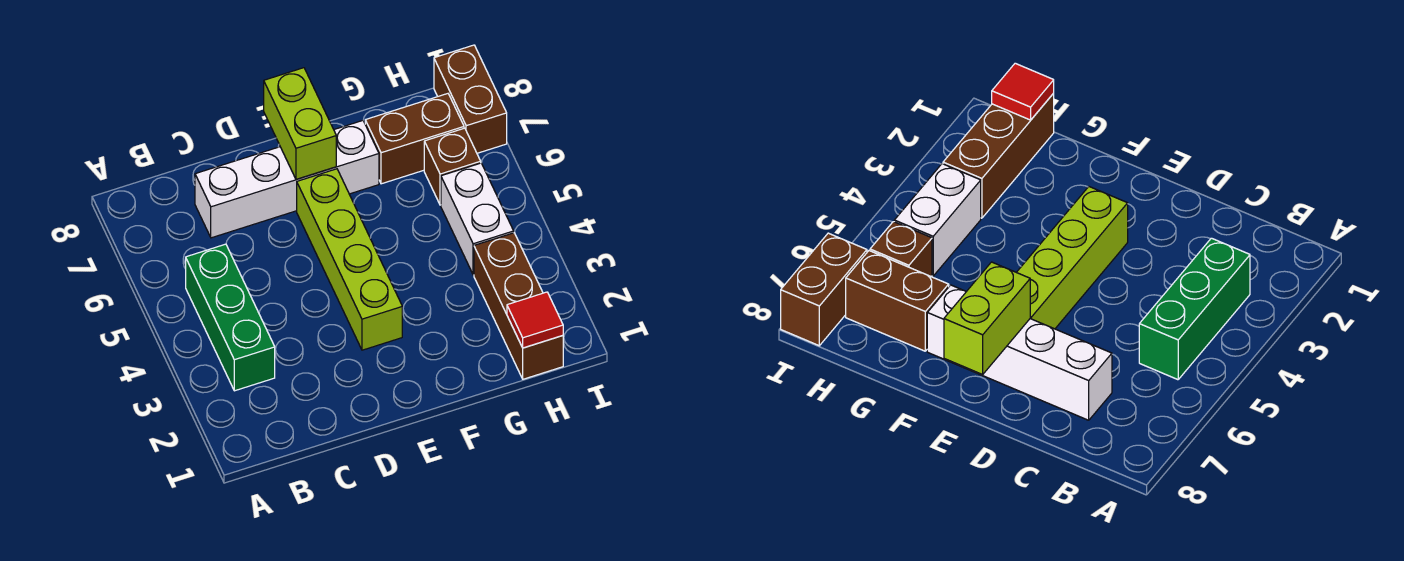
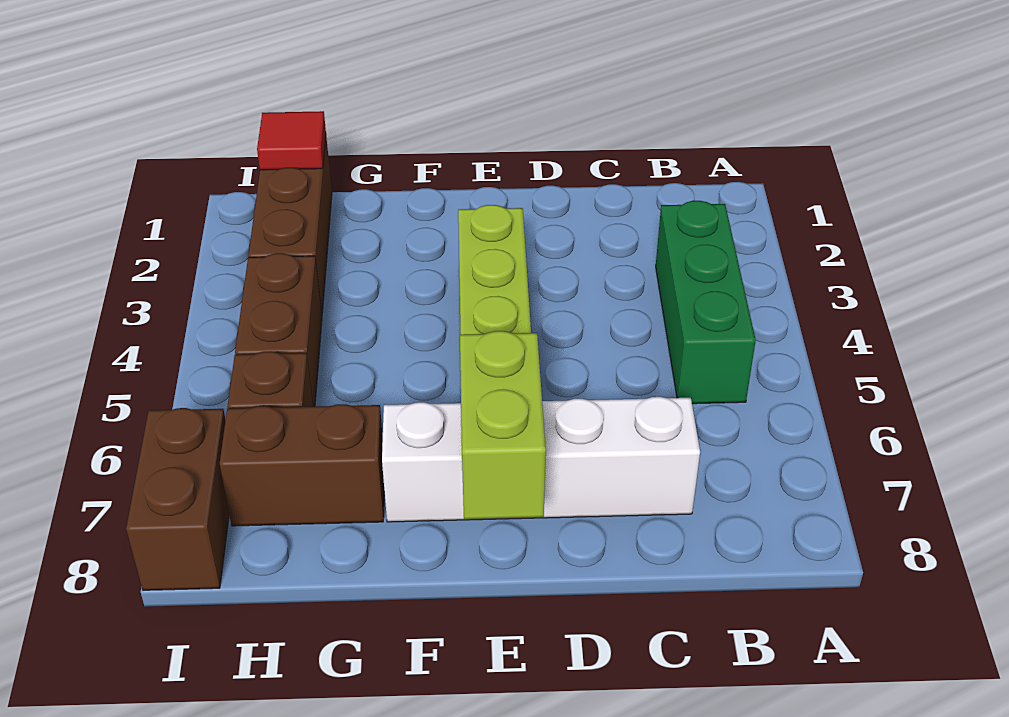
white brick H4:H5 level 1 -> brown brick H4:H5 level 1

